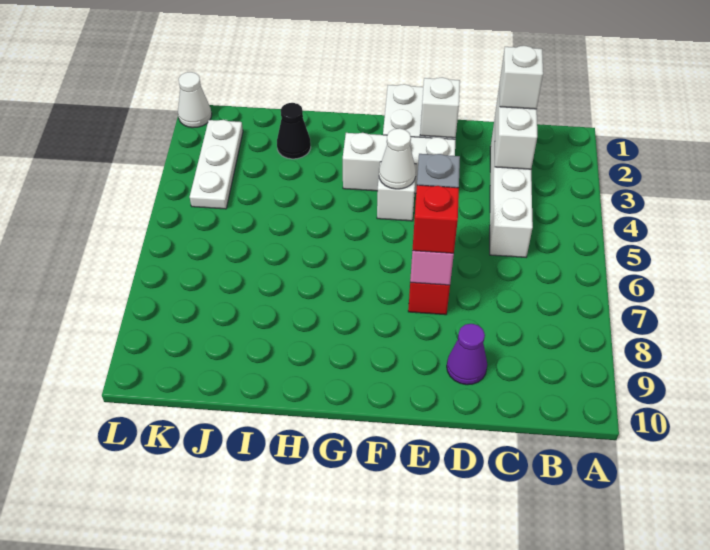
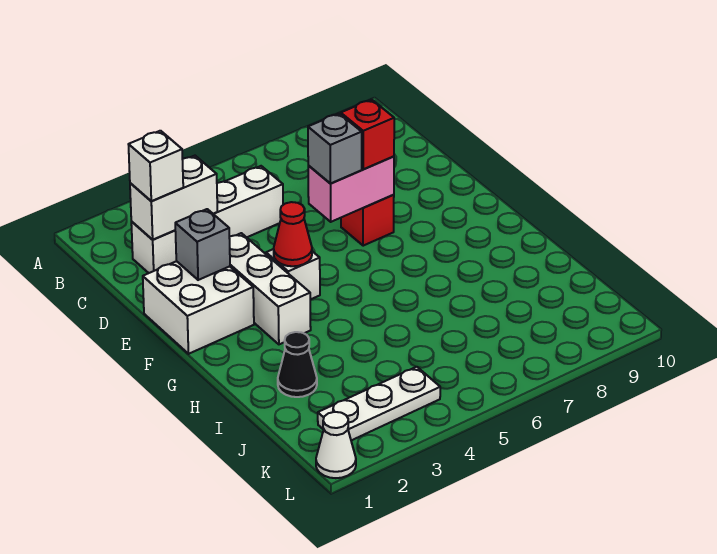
purple cone D9 level 1 -> none
white brick E2 level 2 -> grey brick E2 level 2
white cone F4 level 2 -> red cone F4 level 2

